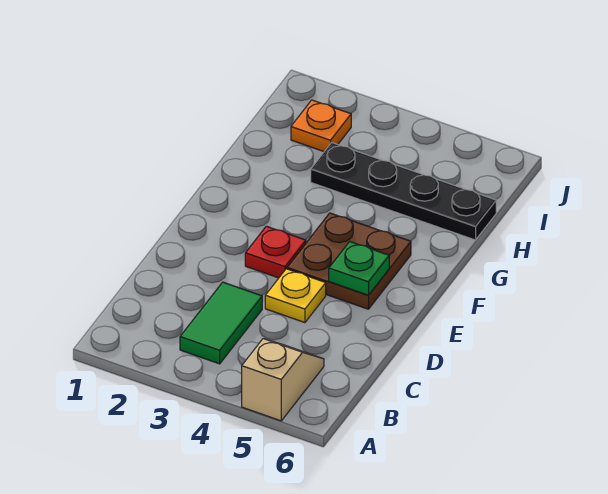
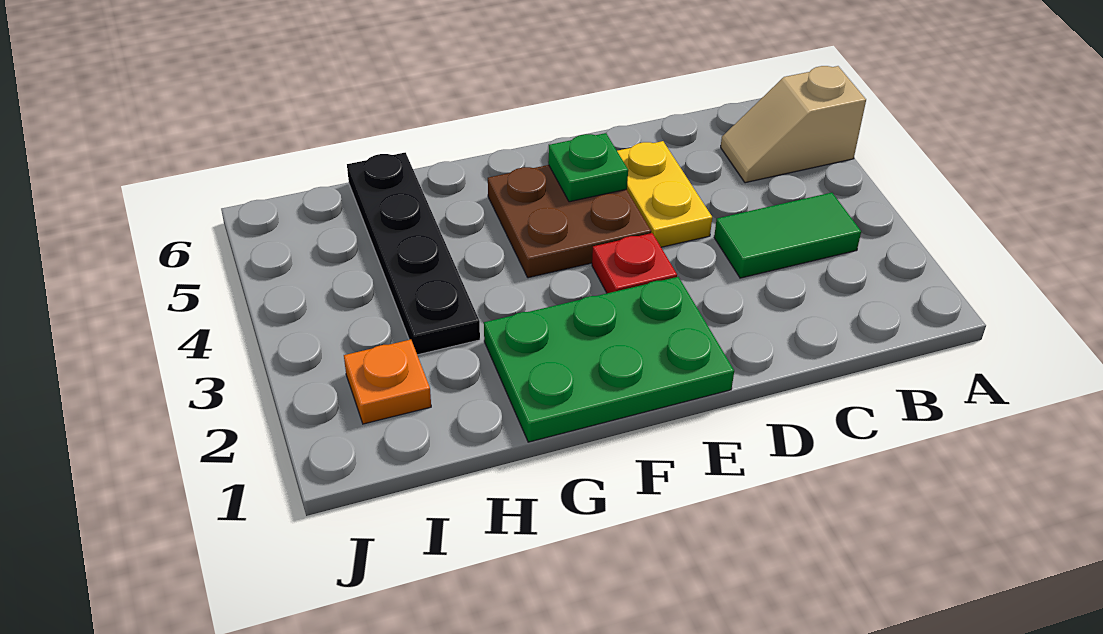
yellow plate D4 level 1 -> yellow plate D4:D5 level 1
none -> green plate E1:G2 level 1

